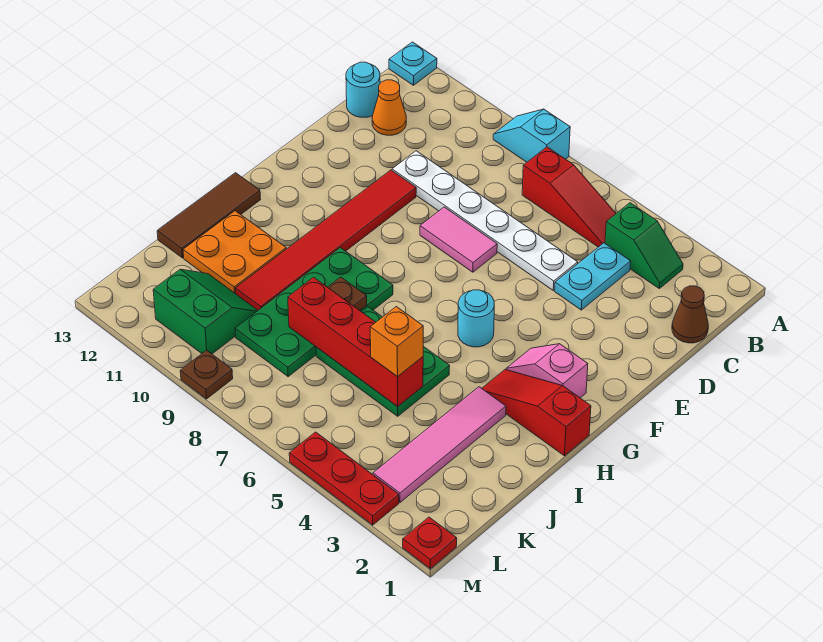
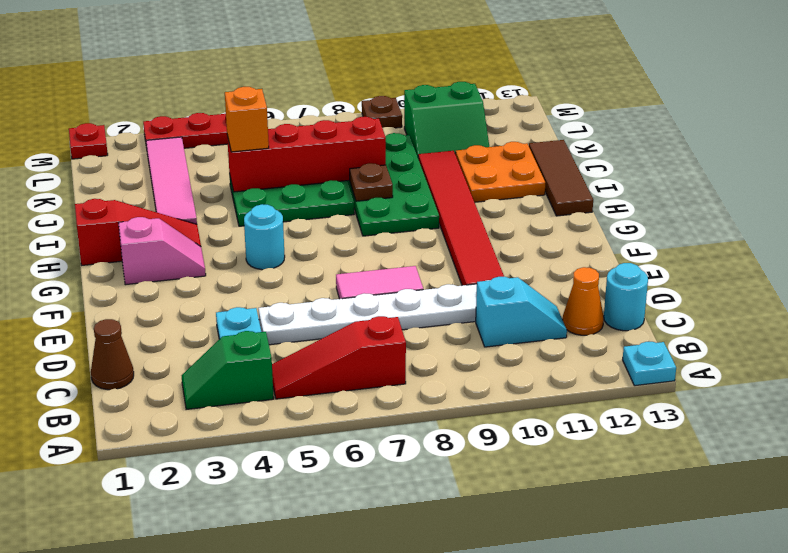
cyan slope A8:A9 level 1 top 8 -> cyan slope C10:C11 level 1 top 10

